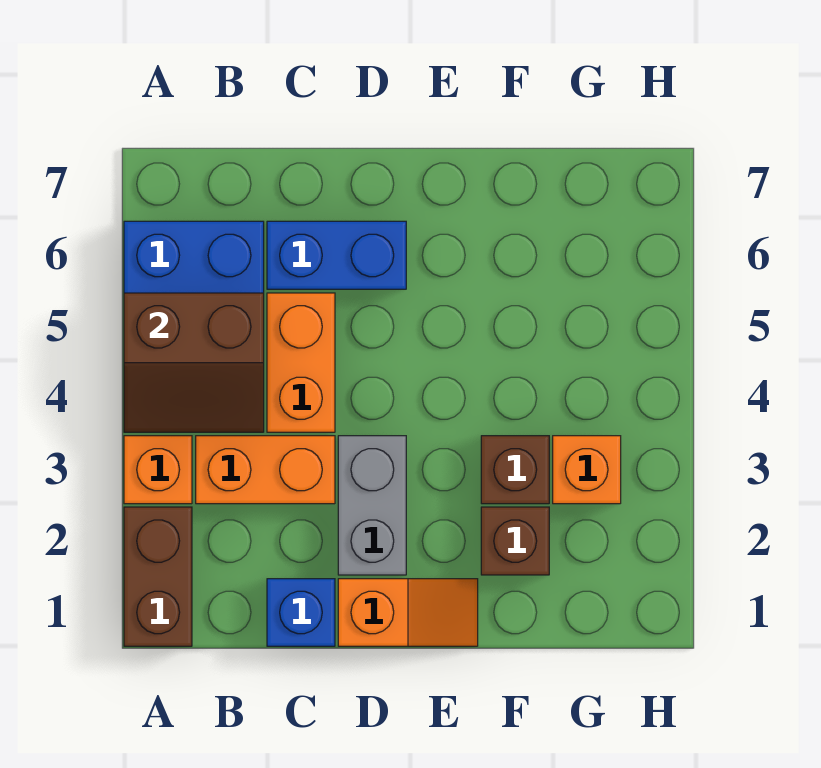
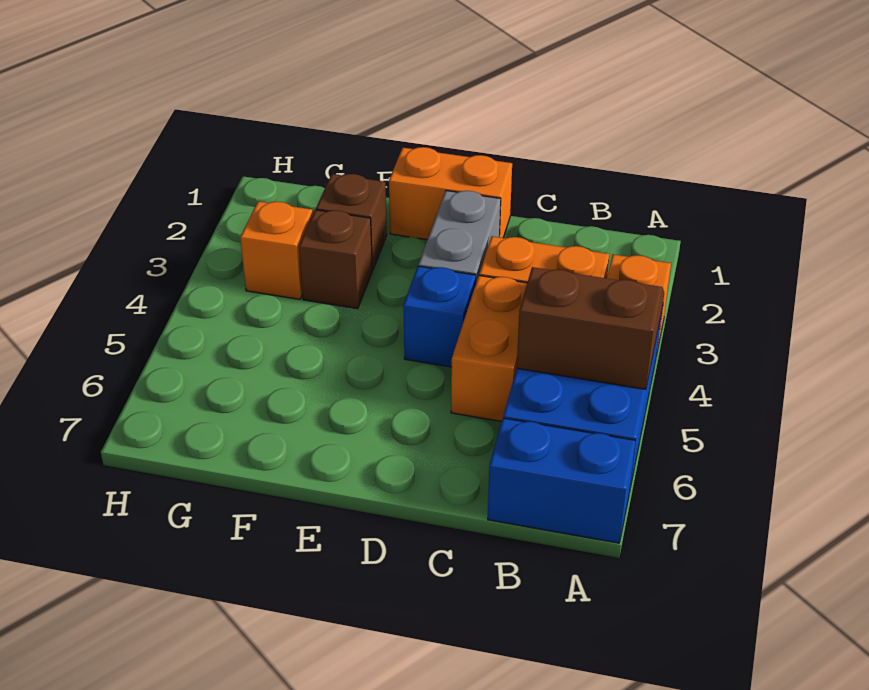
brown brick A1:A2 level 1 -> none
blue brick C1 level 1 -> blue brick D4 level 1
blue brick C6:D6 level 1 -> blue brick A7:B7 level 1
orange slope D1:E1 level 1 top D -> orange brick D1:E1 level 1

